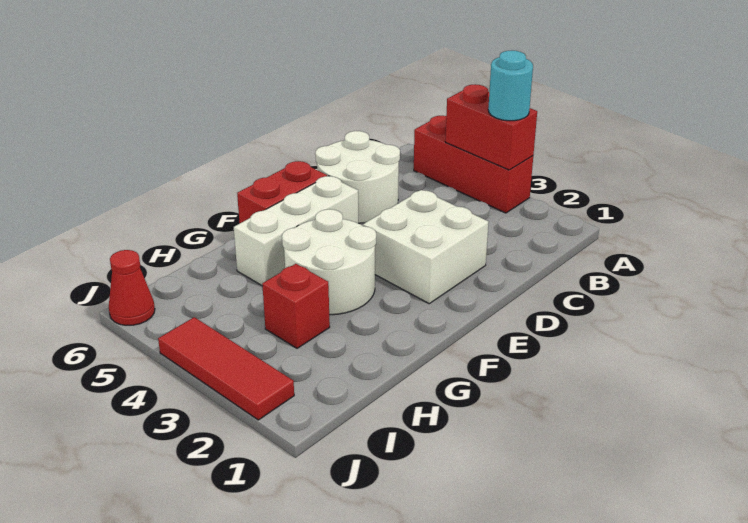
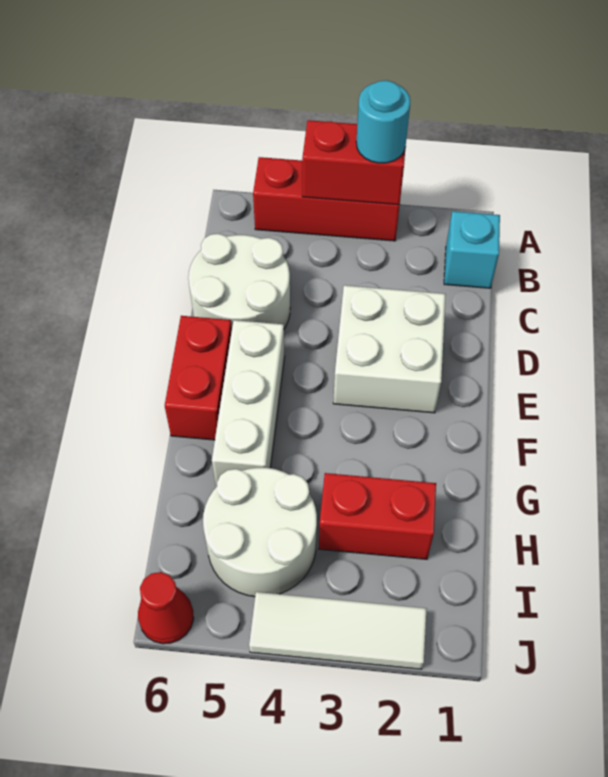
none -> cyan brick B1 level 1
white round brick F3:G4 level 1 -> white round brick H4:I5 level 1
red brick H3 level 1 -> red brick H2:H3 level 1
red tile J2:J4 level 1 -> white tile J2:J4 level 1

